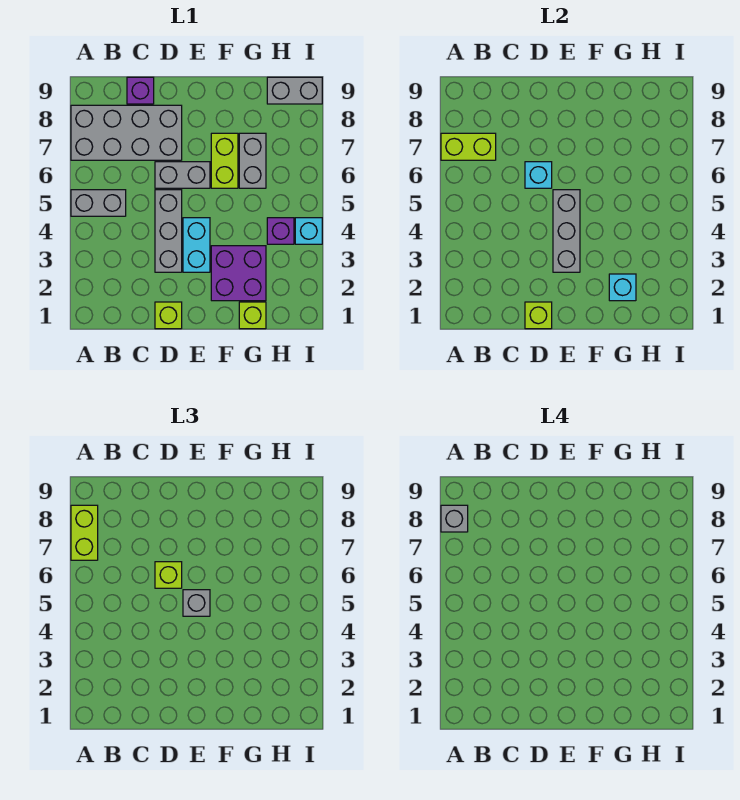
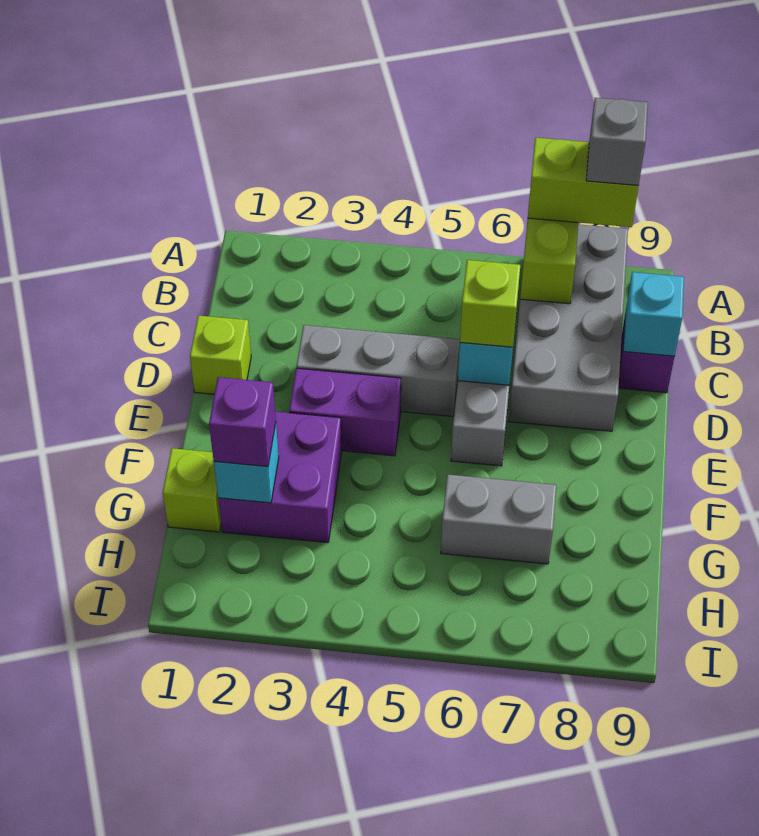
grey brick A5:B5 level 1 -> none
lime brick D1 level 2 -> none
cyan brick E3:E4 level 1 -> purple brick E3:E4 level 1
grey brick E3:E5 level 2 -> none
grey brick E5 level 3 -> none
lime brick F6:F7 level 1 -> none
purple brick H4 level 1 -> purple brick G2 level 3
grey brick H9:I9 level 1 -> none
cyan brick I4 level 1 -> cyan brick C9 level 2

